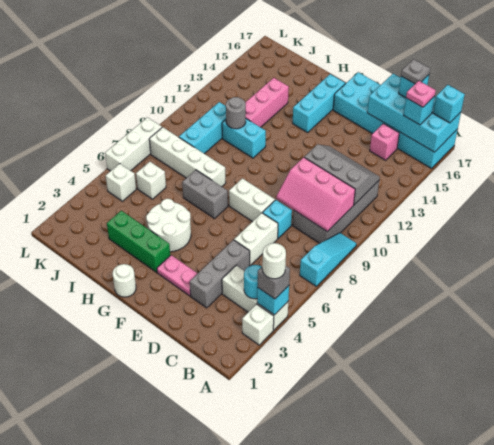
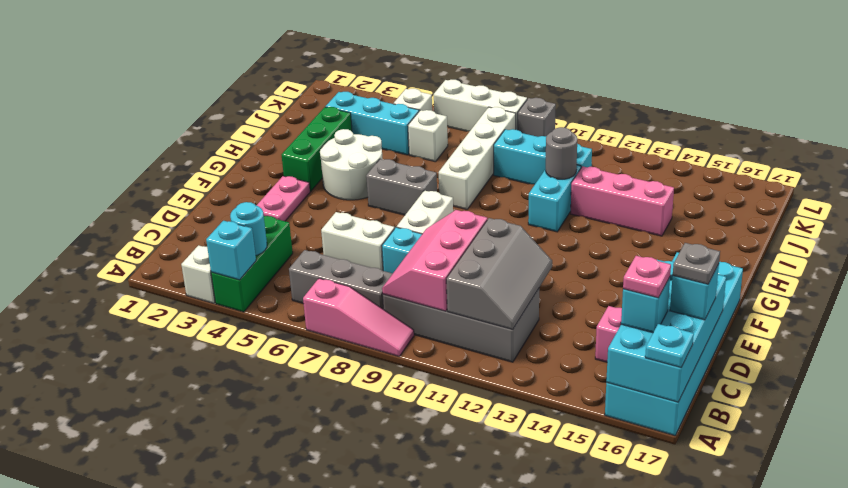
white brick A4:C4 level 1 -> green brick A4:C4 level 1
grey brick A4 level 3 -> grey brick L9 level 1
white round brick A4 level 4 -> none
cyan slope A7:A9 level 1 top 7 -> pink slope A7:A9 level 1 top 7
cyan brick A17 level 3 -> cyan plate A17 level 3
grey brick D3:D5 level 1 -> grey brick B6:B8 level 1
white round brick G1 level 1 -> none
grey brick G7:H7 level 1 -> grey brick G6:G7 level 1
cyan brick G14:G16 level 1 -> cyan brick J3:J5 level 1

